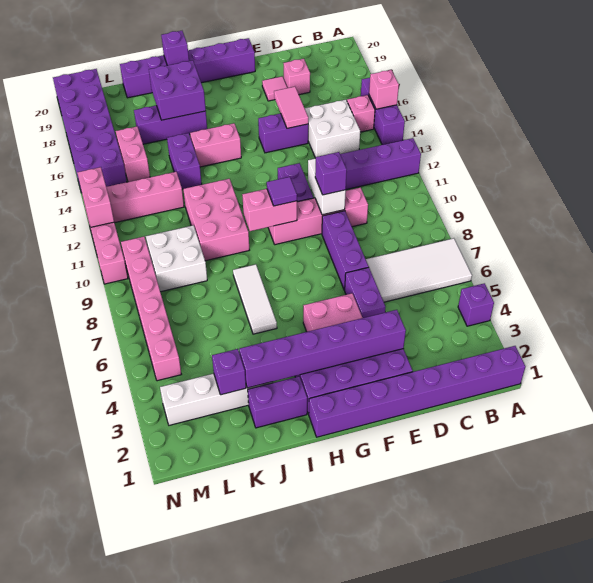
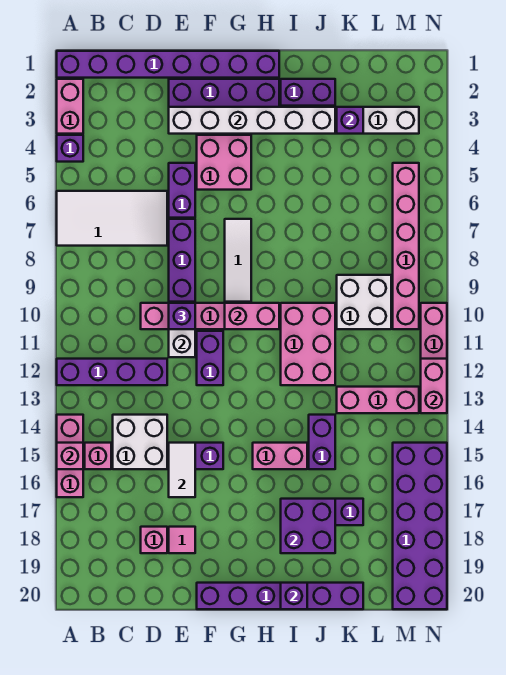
purple brick A14:A16 level 1 -> pink brick A14:A16 level 1
purple brick E3:J3 level 2 -> white brick E3:J3 level 2
pink tile E15:E16 level 2 -> white tile E15:E16 level 2
purple tile G10 level 3 -> none
white tile I6:I8 level 1 -> white tile G7:G9 level 1
pink brick L15:L16 level 1 -> pink brick A2:A3 level 1

